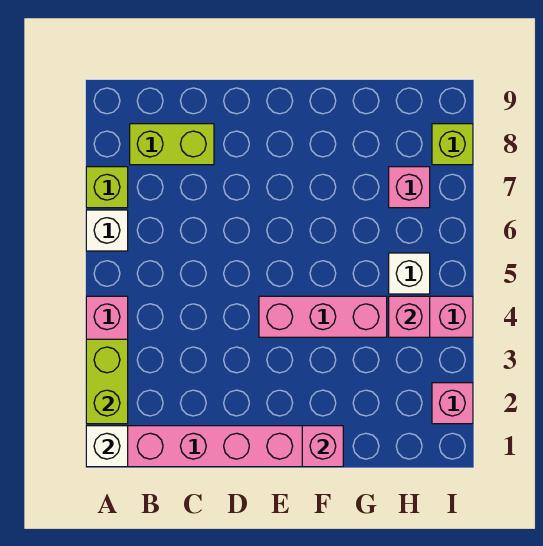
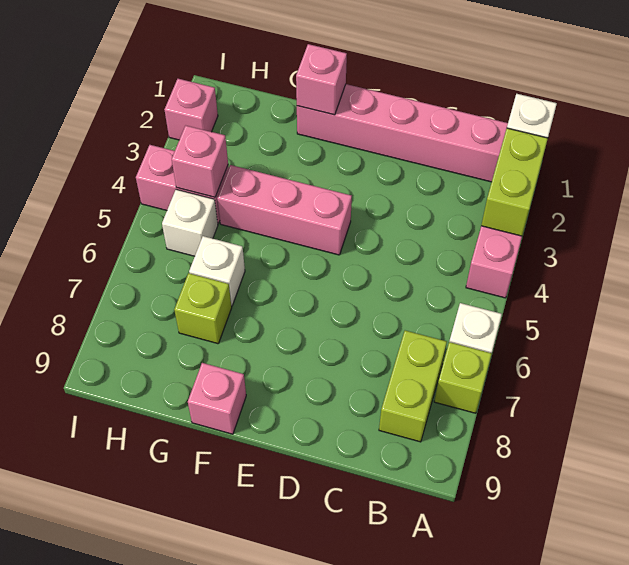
lime brick B8:C8 level 1 -> lime brick B7:B8 level 1
none -> white brick G6 level 1
pink brick H7 level 1 -> pink brick F9 level 1
lime brick I8 level 1 -> lime brick G7 level 1

